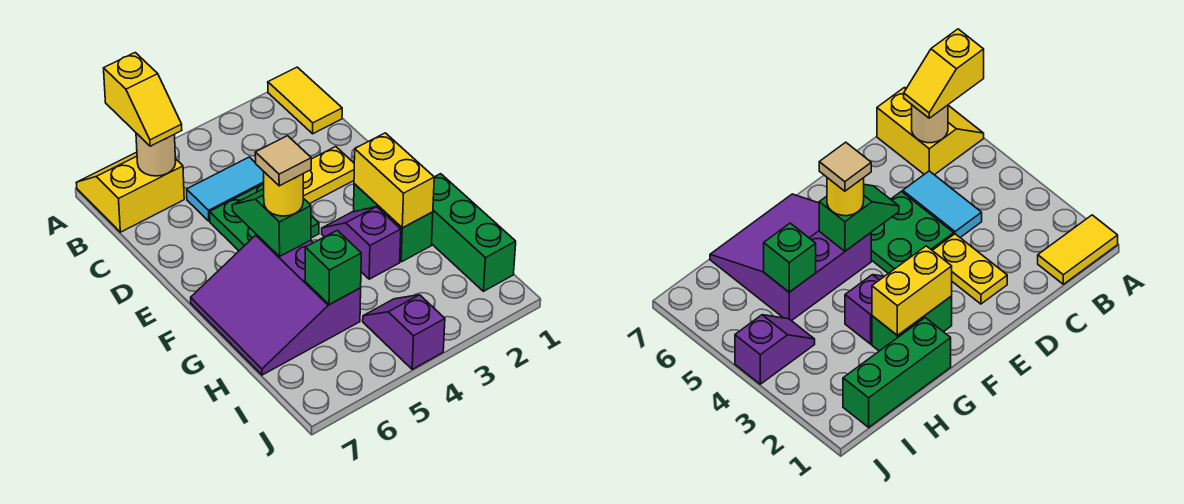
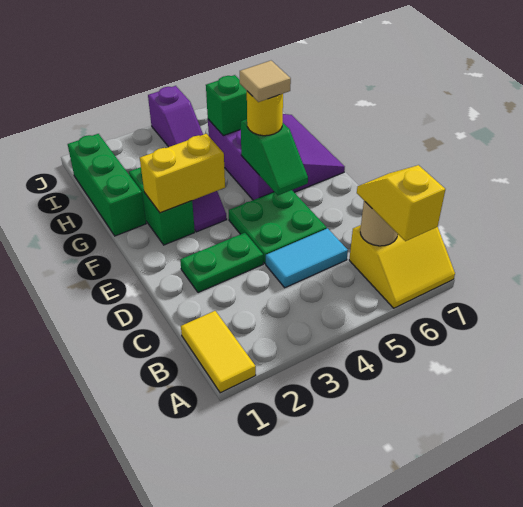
yellow plate D2:D3 level 1 -> green plate D2:D3 level 1
yellow brick F2:G2 level 2 -> yellow brick F2:F3 level 2

